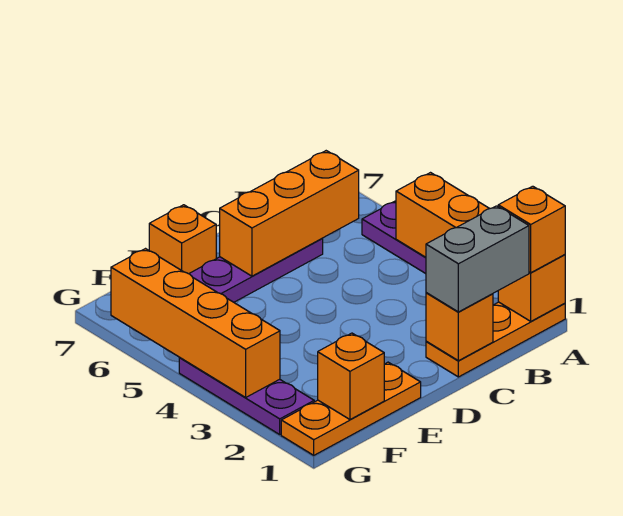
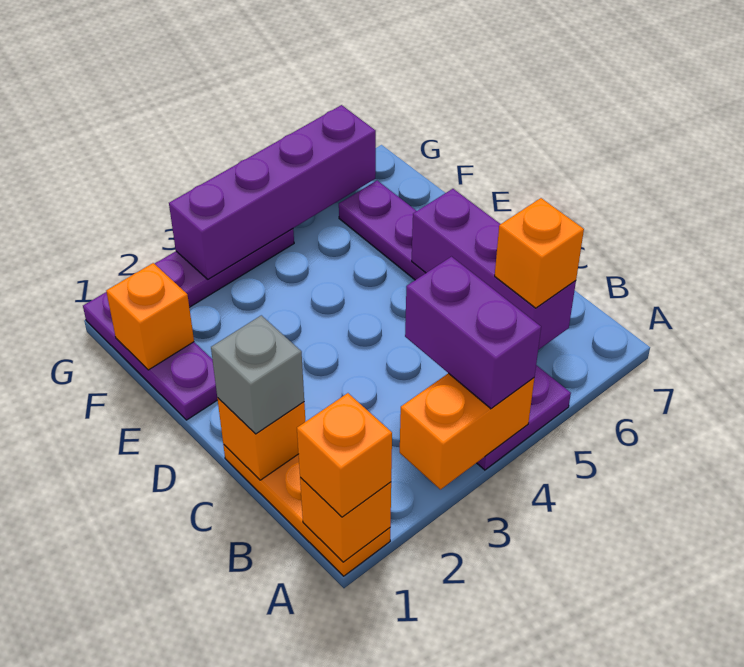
none -> purple brick A4:B4 level 3
grey brick B1:C1 level 3 -> grey brick C1 level 3
orange brick B6:D6 level 2 -> purple brick B6:D6 level 2
orange plate E1:G1 level 1 -> purple plate E1:G1 level 1
orange brick E7 level 1 -> orange brick B6 level 3
orange brick G3:G6 level 2 -> purple brick G3:G6 level 2

